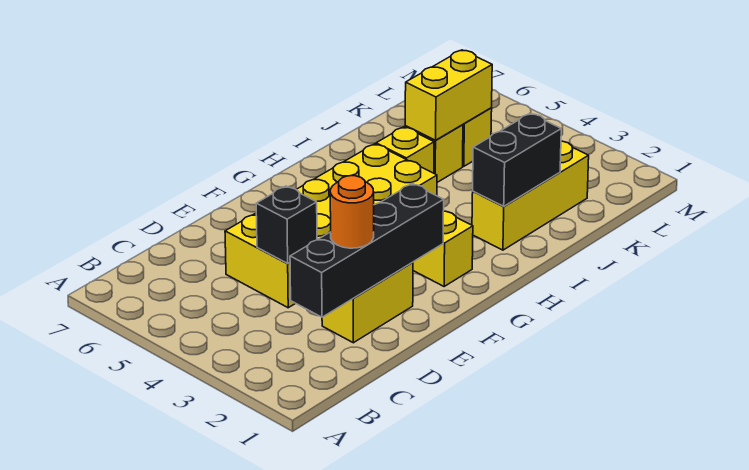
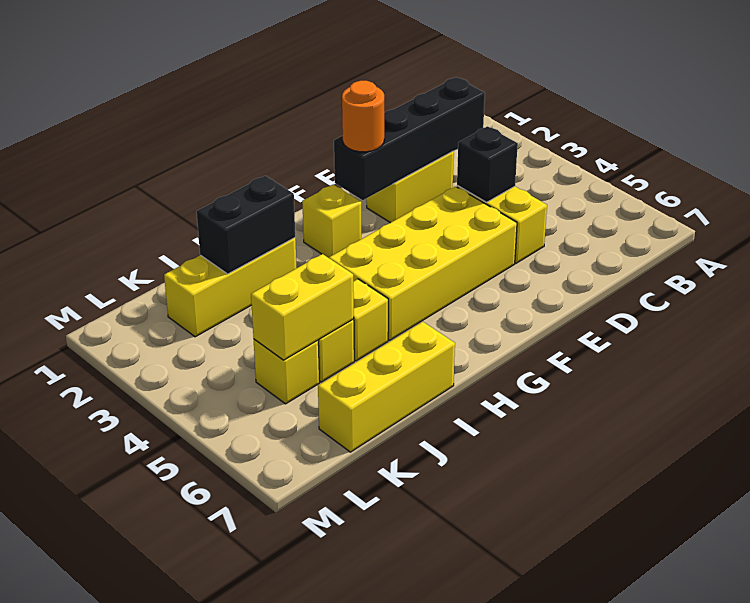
orange round brick D2 level 3 -> orange round brick F2 level 3
none -> yellow brick I7:K7 level 1

